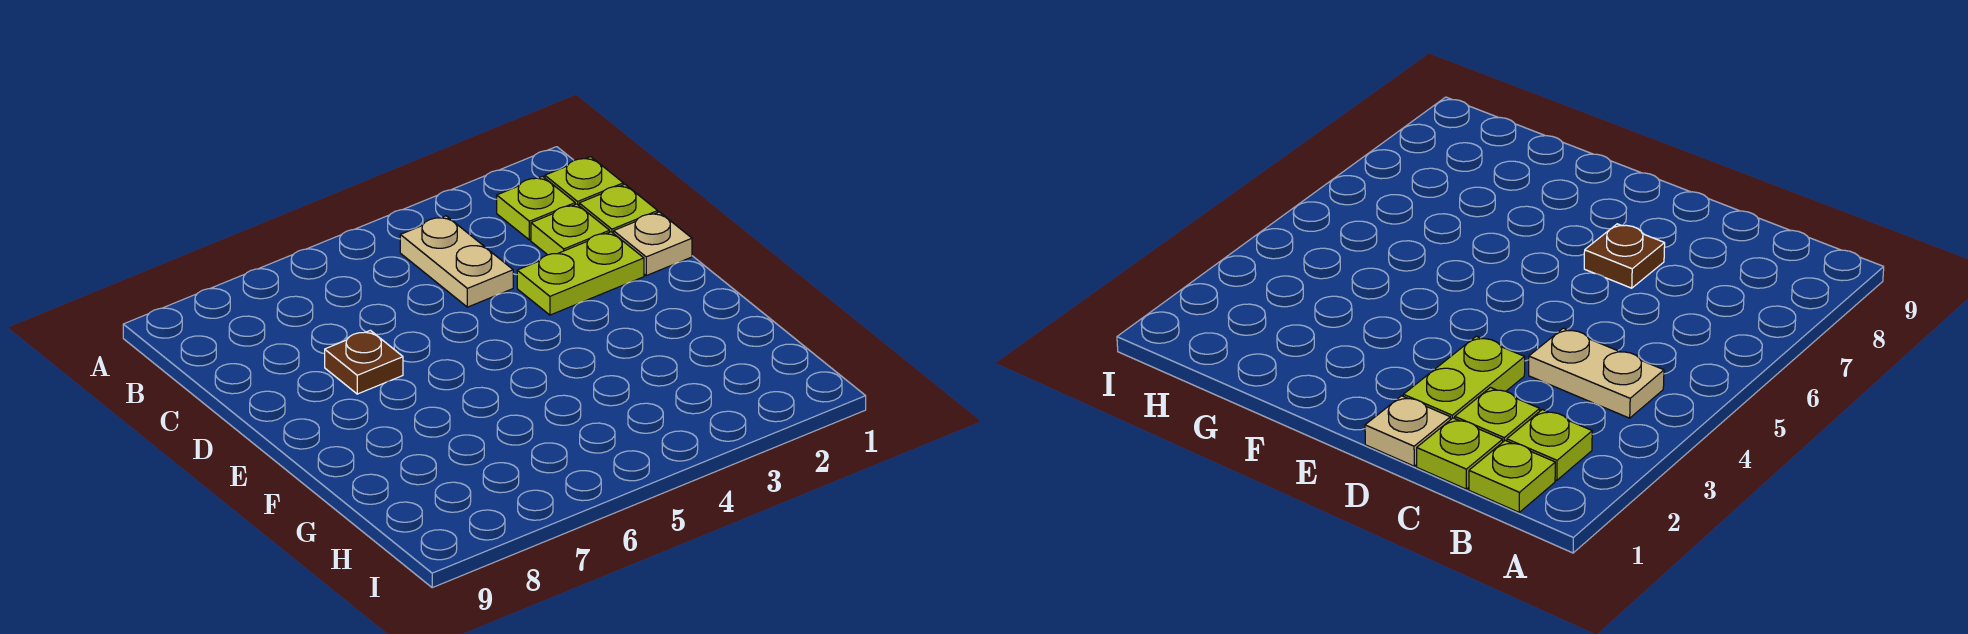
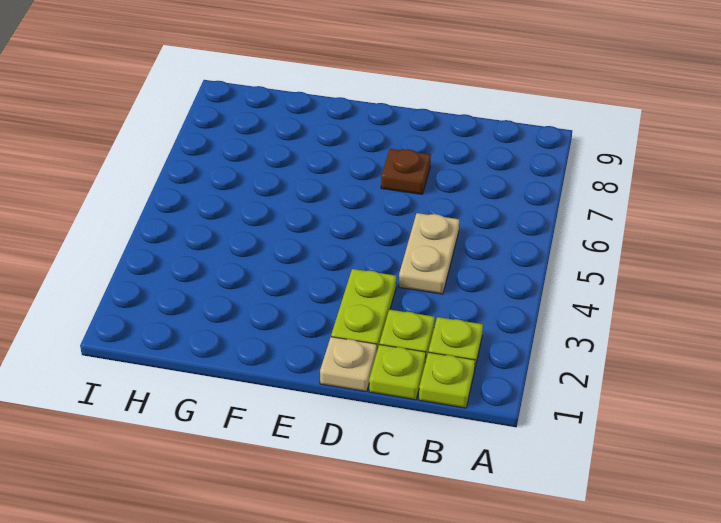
tan plate B4:C4 level 1 -> tan plate C4:C5 level 1

